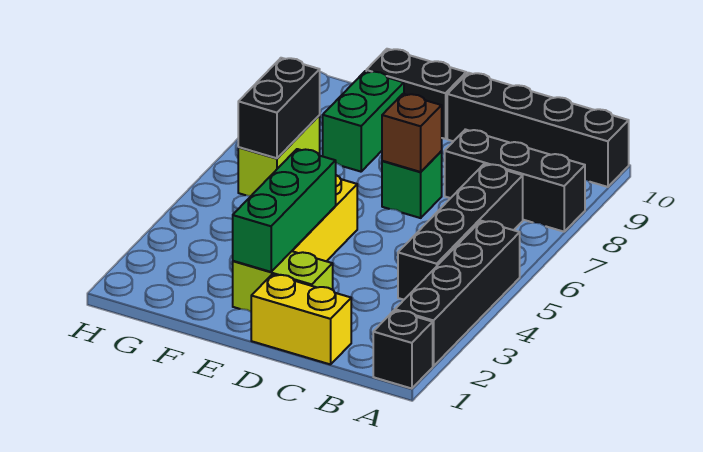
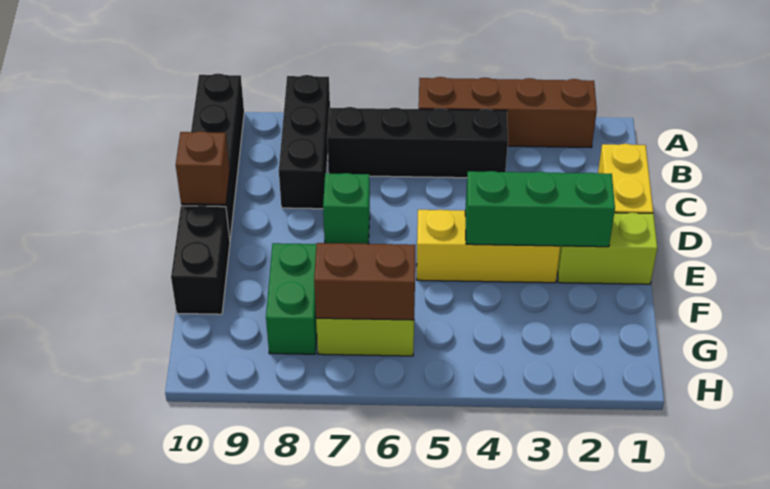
black brick A1 level 1 -> none
black brick A2:A5 level 1 -> brown brick A2:A5 level 1
lime brick D2:E2 level 1 -> lime brick E1:E2 level 1
brown brick D7 level 2 -> brown brick D10 level 2
green brick F8:F9 level 1 -> green brick F8:G8 level 1
black brick G6:G7 level 2 -> brown brick G6:G7 level 2

